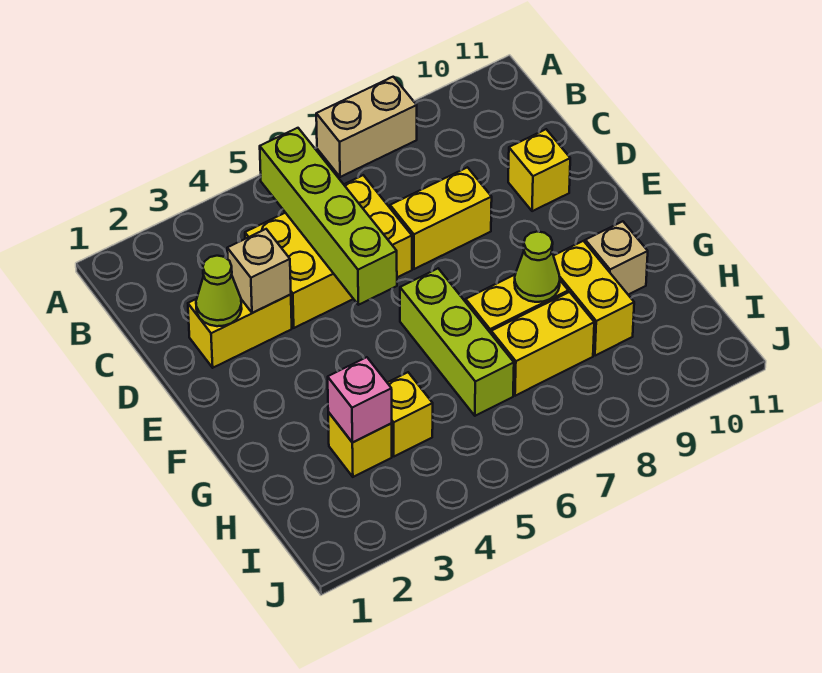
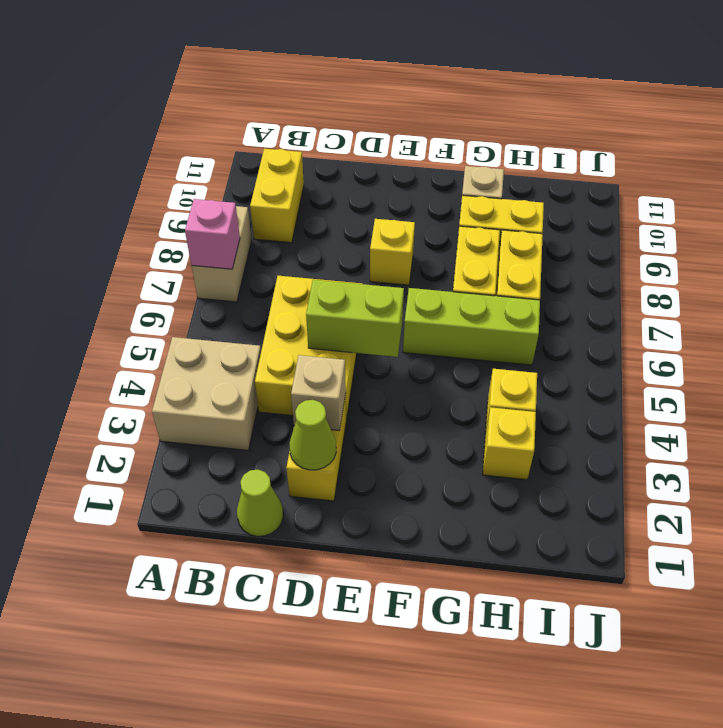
none -> tan brick A3:B4 level 1
lime brick B5:E5 level 2 -> lime brick D5:E5 level 2
yellow brick D7:D8 level 1 -> yellow brick B9:B10 level 1
yellow brick D10 level 1 -> yellow brick E8 level 1
lime cone G8 level 2 -> lime cone C1 level 1
pink brick H3 level 2 -> pink brick A7 level 2

